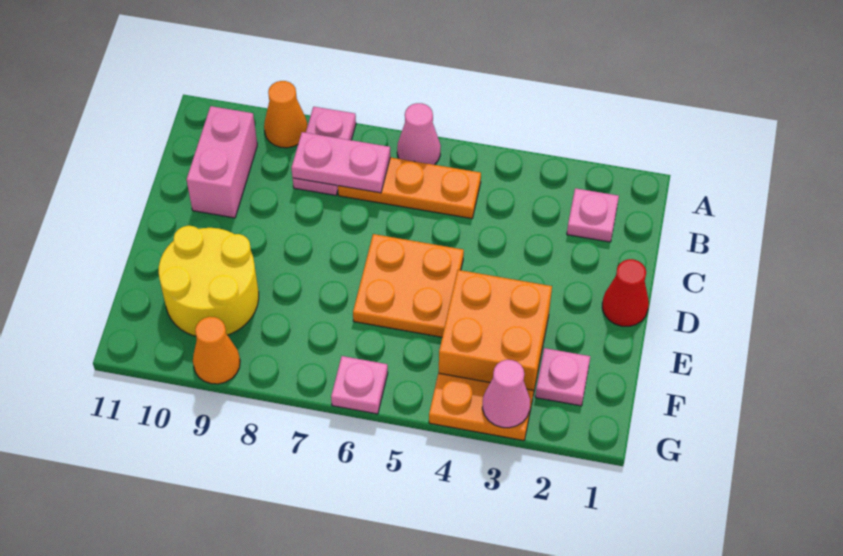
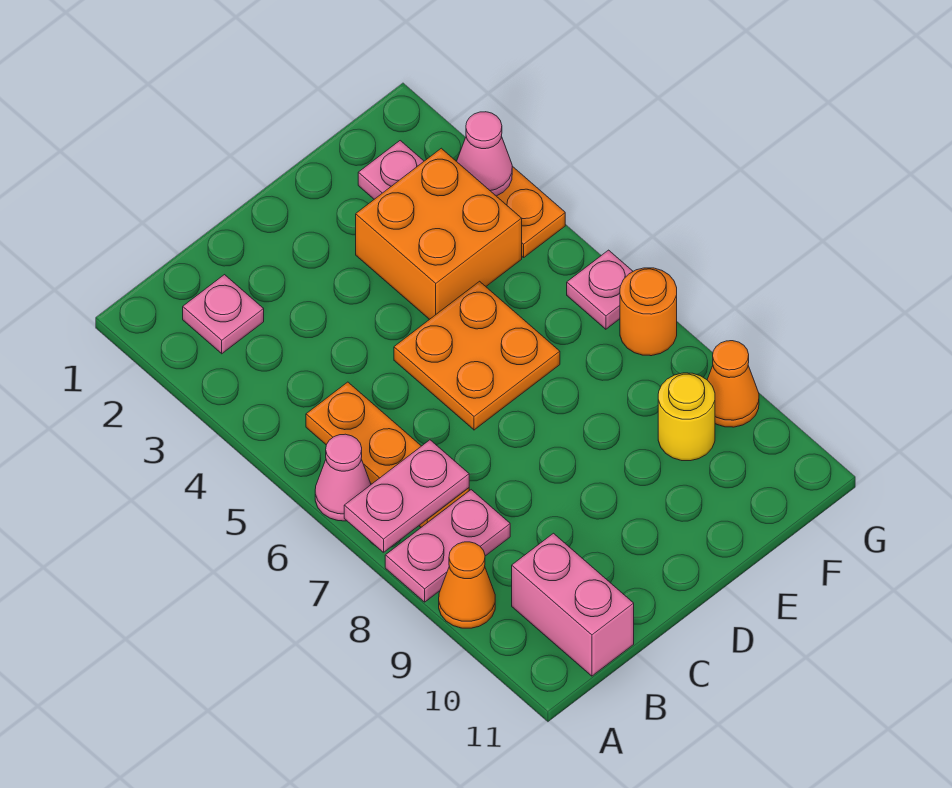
pink plate B7:B8 level 2 -> pink plate A7:B7 level 2
pink brick B10:C10 level 1 -> pink brick B10:B11 level 1
red cone D1 level 1 -> none
yellow round brick E9:F10 level 1 -> yellow round brick F9 level 1
none -> orange round brick G7 level 1

